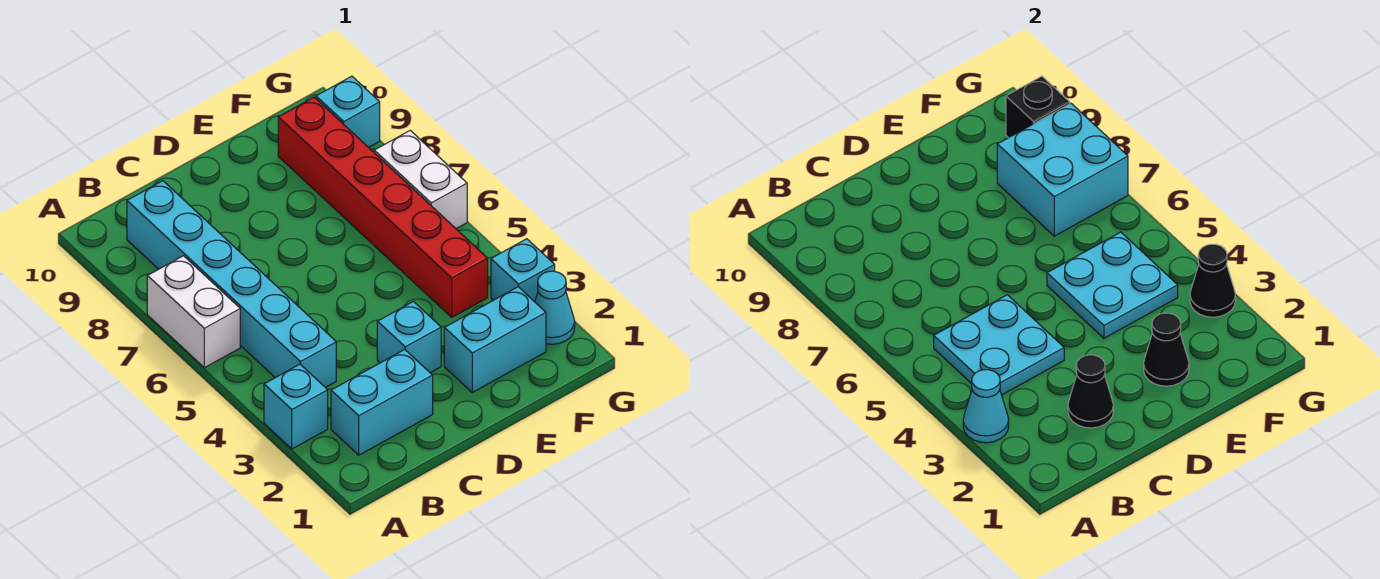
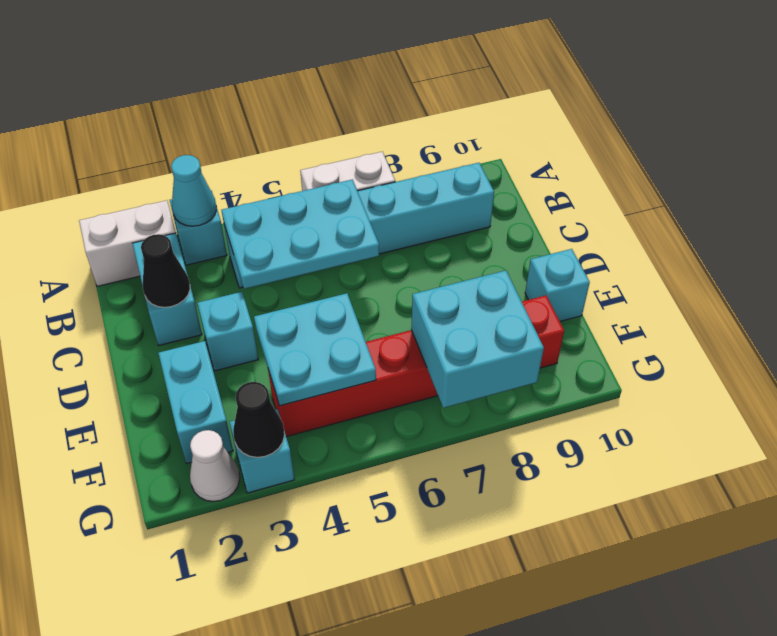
cyan plate B4:C5 level 2 -> cyan plate B4:C6 level 2
black cone E2 level 2 -> none
cyan cone G2 level 1 -> white cone G2 level 1
white brick G6:G7 level 1 -> white brick A1:A2 level 1
cyan brick G9 level 1 -> cyan brick E10 level 1
black brick G9 level 2 -> none

